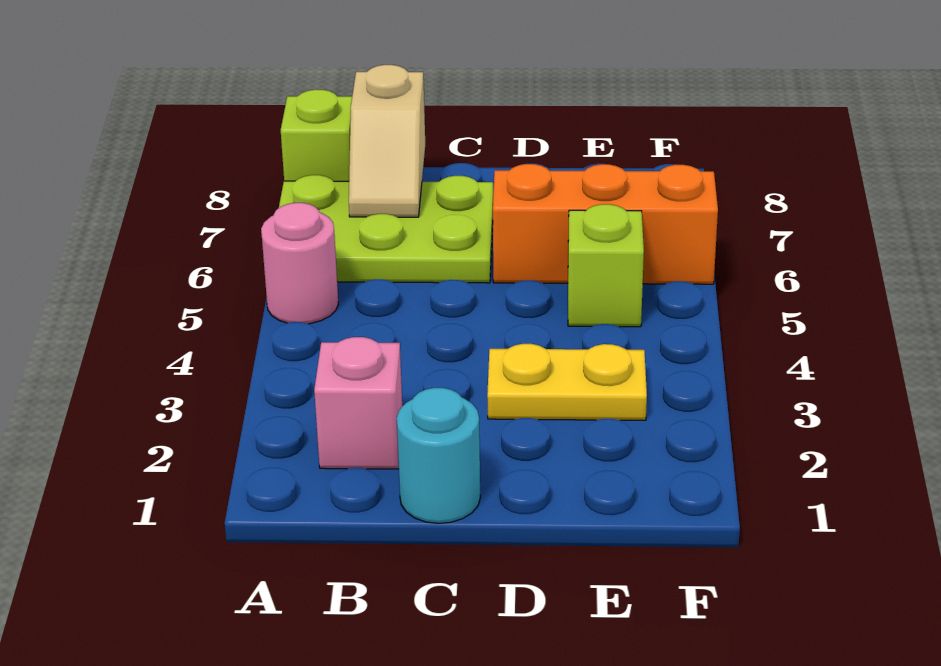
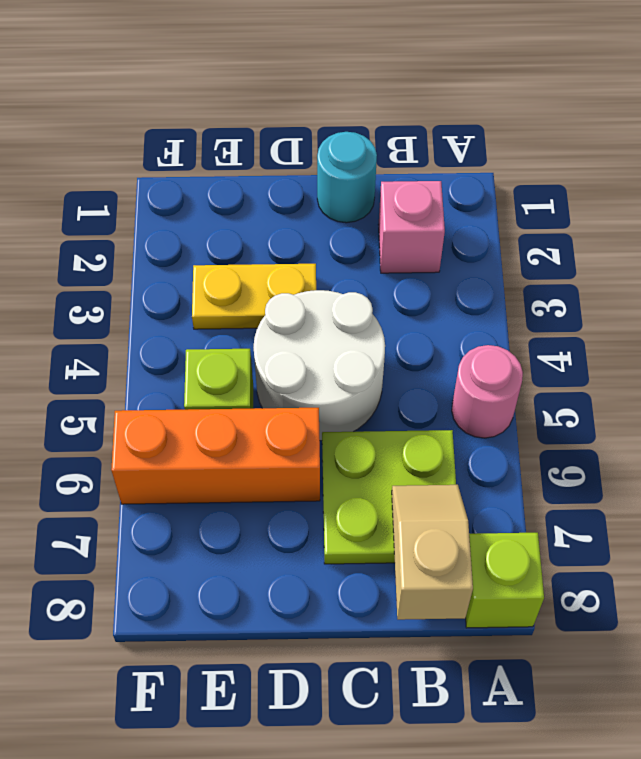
lime plate A6:C7 level 1 -> lime plate B6:C7 level 1
none -> white round brick C4:D5 level 1

